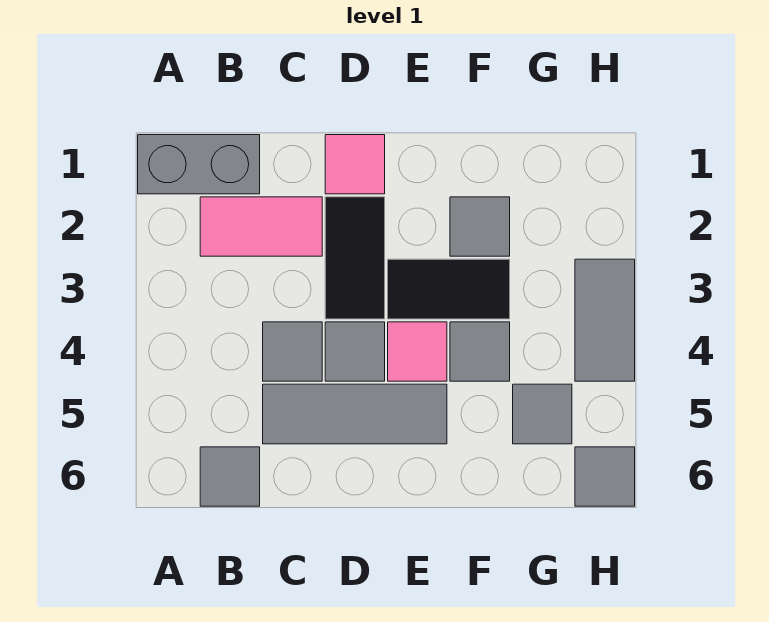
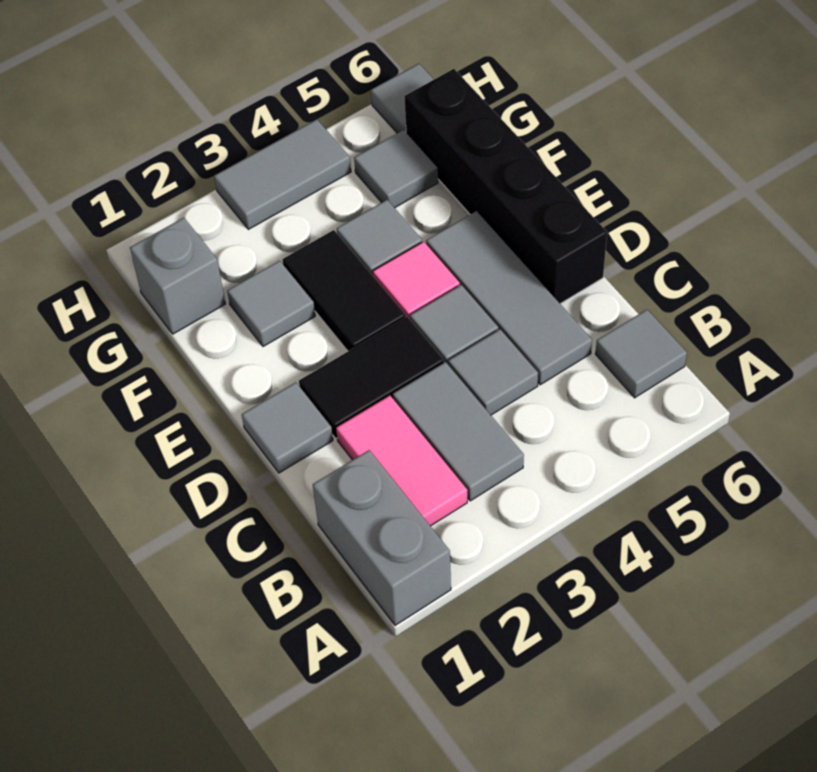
none -> grey tile B3:C3 level 1
pink tile D1 level 1 -> grey tile D1 level 1
none -> black brick D6:G6 level 1
none -> grey brick G1 level 1

